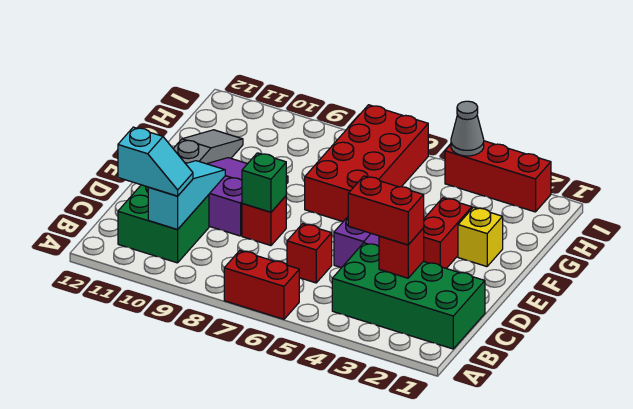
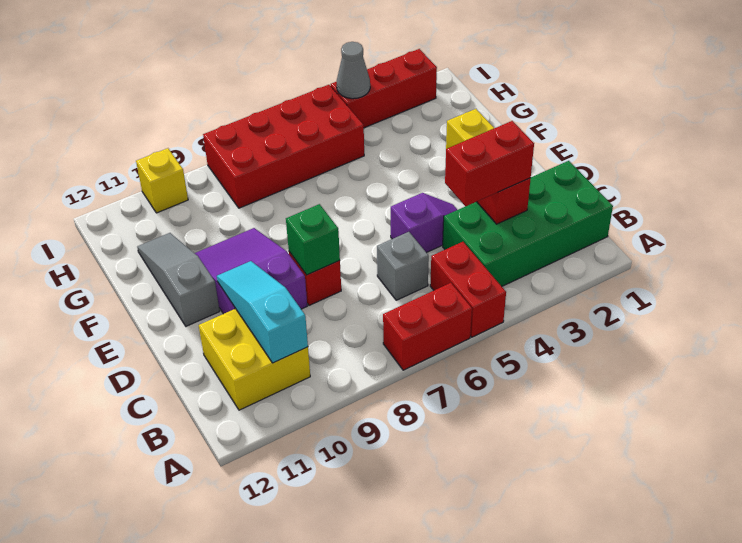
green brick B10:C11 level 1 -> yellow brick B10:C11 level 1
cyan slope B10:B11 level 3 top 11 -> none
red brick C6 level 1 -> grey brick C6 level 1
red brick E3:F3 level 1 -> red brick A5:B5 level 1
red brick F6:I7 level 1 -> red brick H5:I8 level 1
none -> yellow brick I10 level 1

